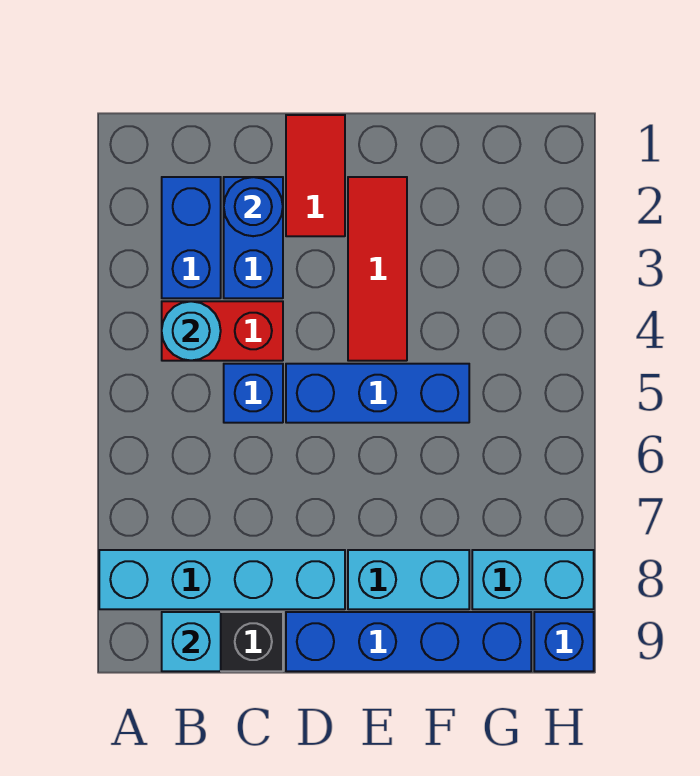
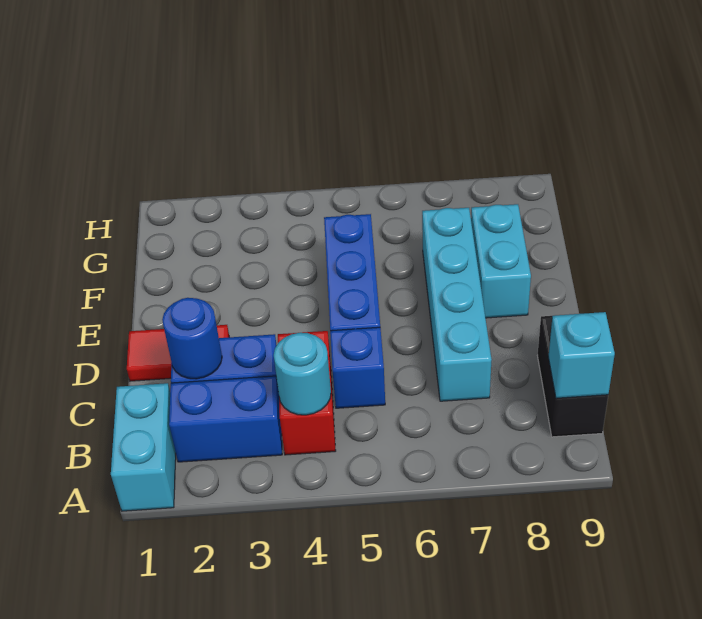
cyan brick A8:D8 level 1 -> cyan brick C7:F7 level 1
blue brick D9:G9 level 1 -> none
red tile E2:E4 level 1 -> none
cyan brick G8:H8 level 1 -> cyan brick A1:B1 level 1
blue brick H9 level 1 -> none

